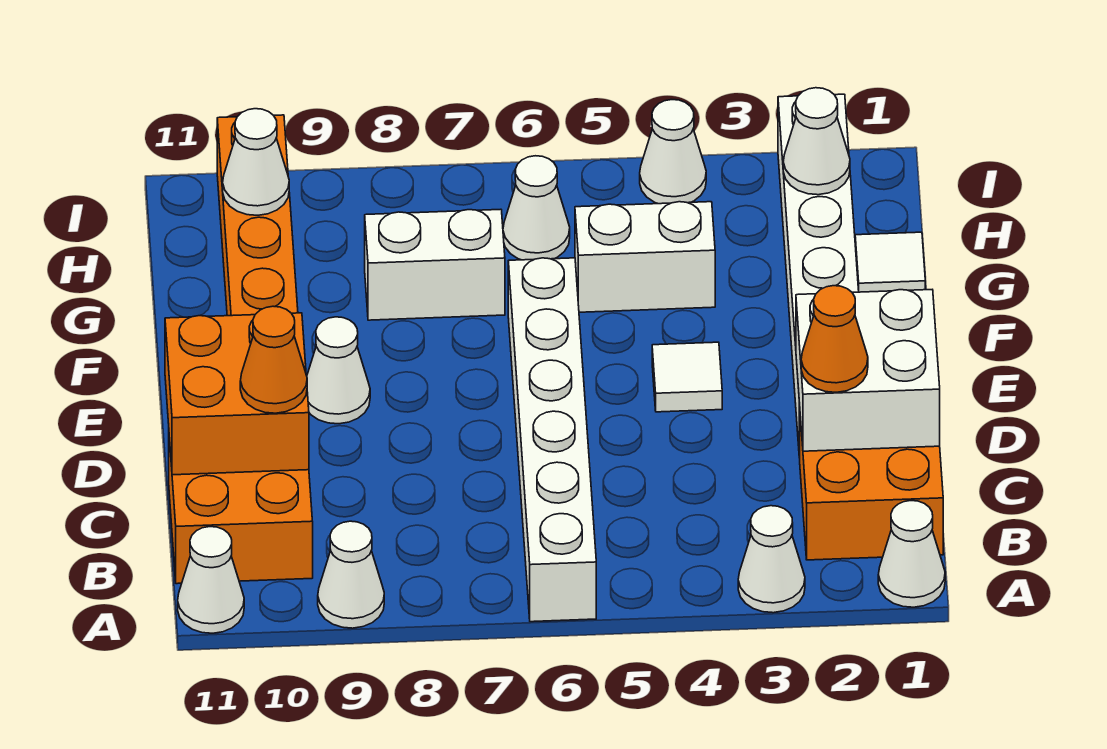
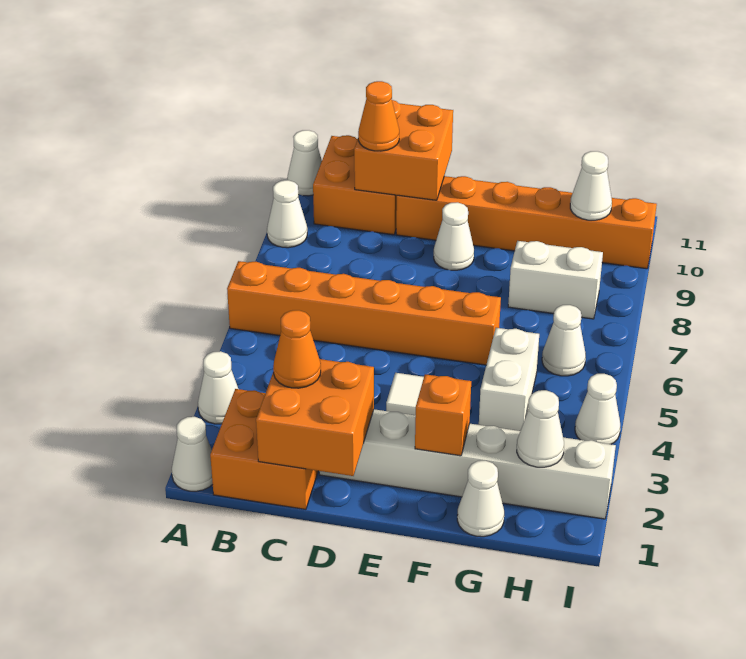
white brick A6:F6 level 1 -> orange brick A6:F6 level 1
white brick C1:D2 level 2 -> orange brick C1:D2 level 2
none -> orange brick F2 level 2
white tile G1 level 1 -> white cone G1 level 1
white brick G7:G8 level 1 -> white brick G8:H8 level 1

